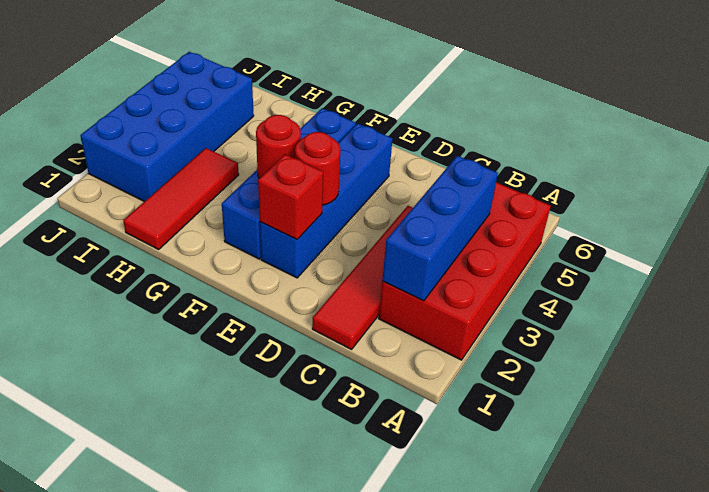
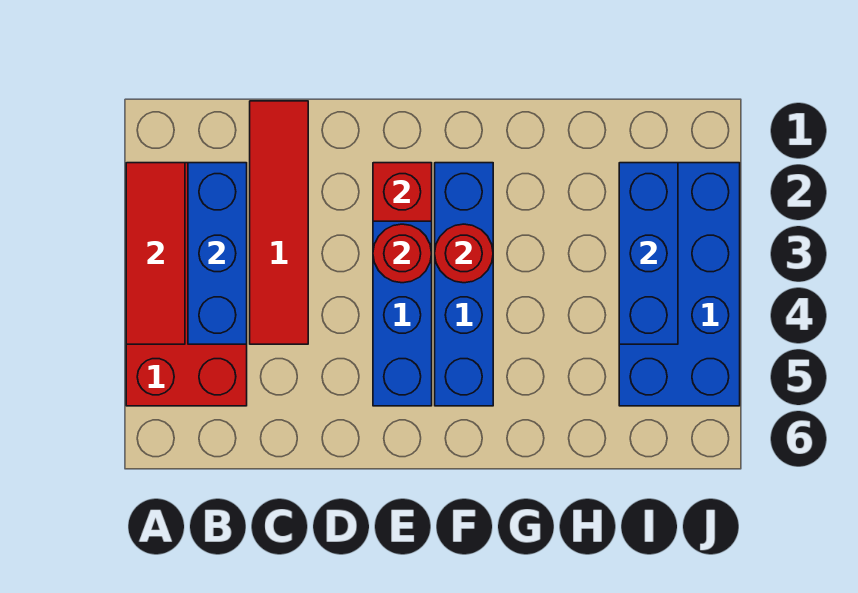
red tile H1:H3 level 1 -> red tile A2:A4 level 2
none -> blue brick I2:I4 level 2

